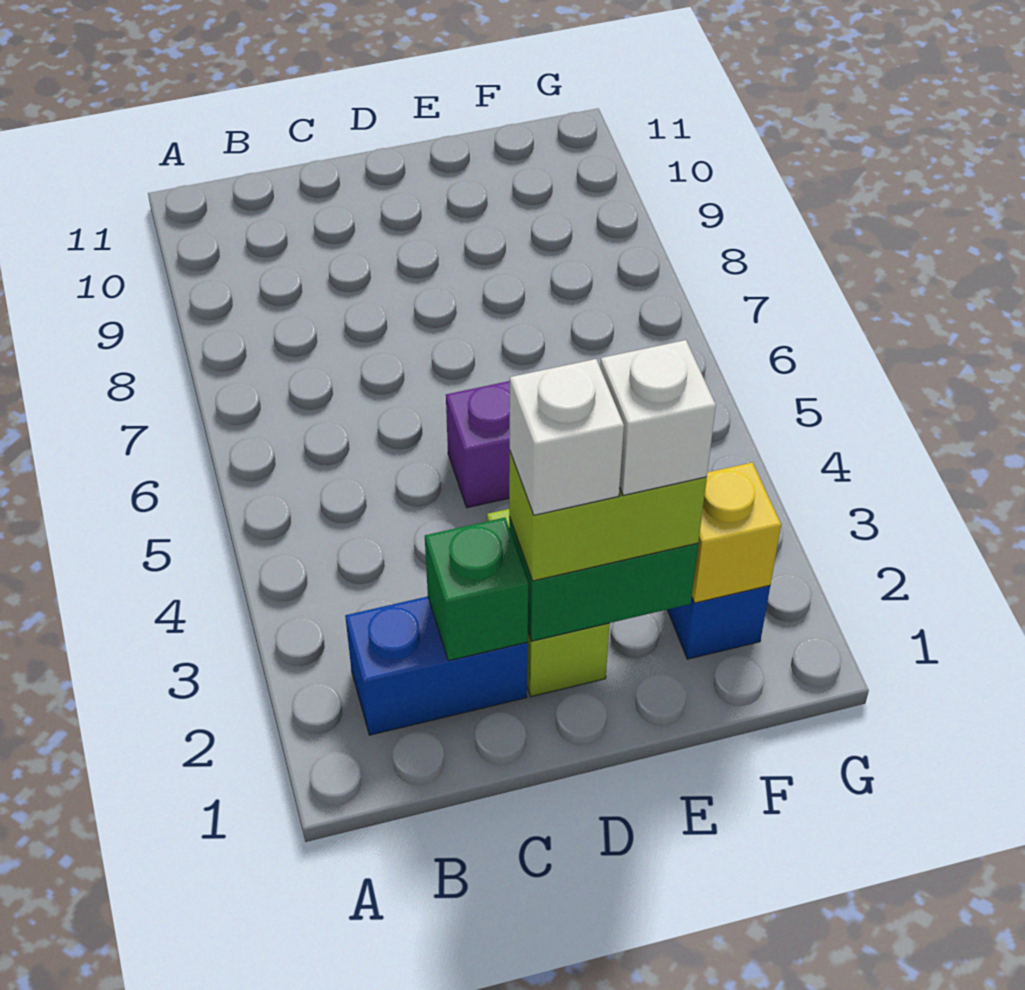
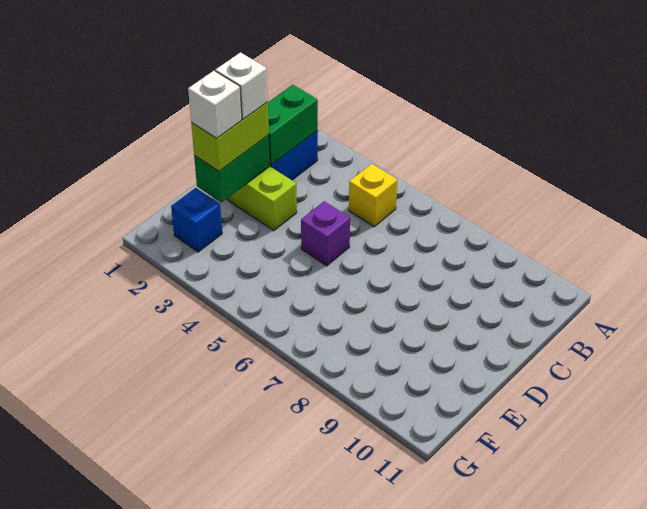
green brick C2 level 2 -> green brick B2:C2 level 2
yellow brick F2 level 2 -> yellow brick B5 level 1

